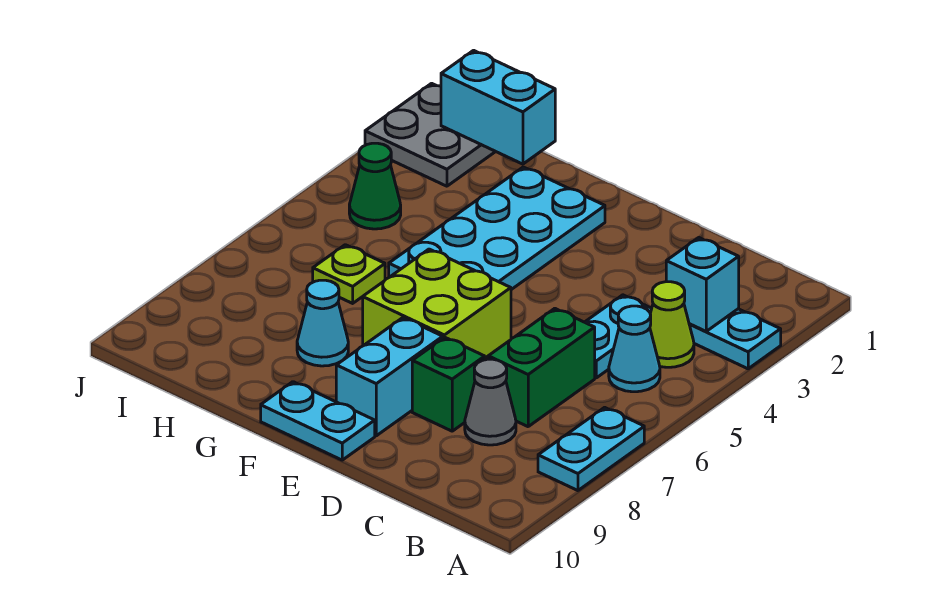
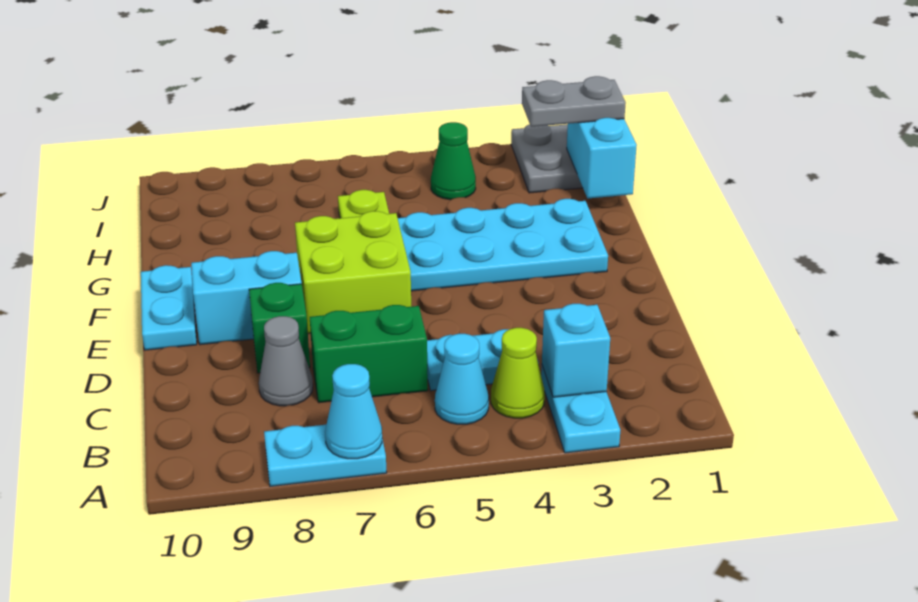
cyan cone G8 level 1 -> cyan cone A7 level 2
none -> grey plate I1:I2 level 3

